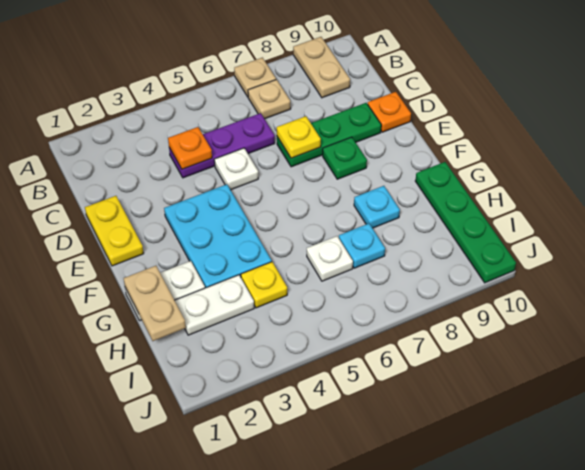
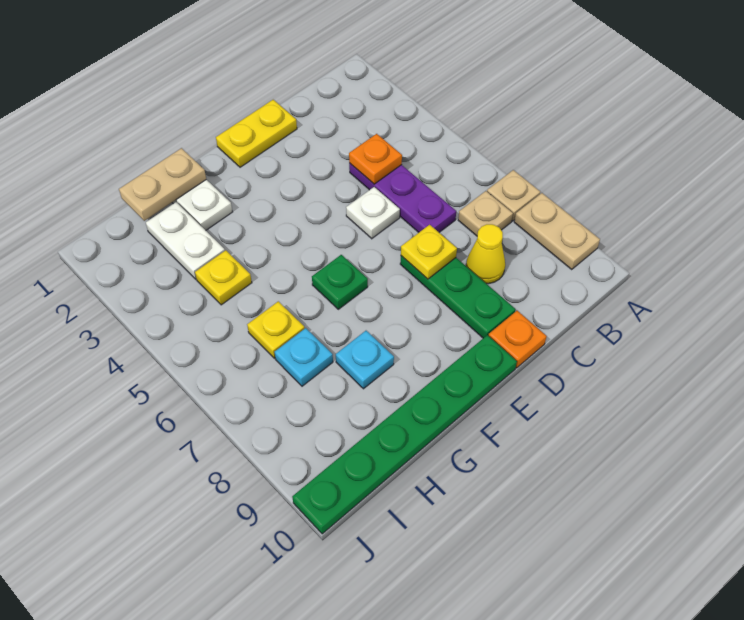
tan plate A9:B9 level 1 -> tan plate A8:A9 level 1
none -> yellow cone C8 level 1
cyan plate E3:G4 level 1 -> none
green plate E8 level 1 -> green plate F6 level 1
green plate G10:J10 level 1 -> green plate E10:J10 level 1
white plate H6 level 1 -> yellow plate H6 level 1

